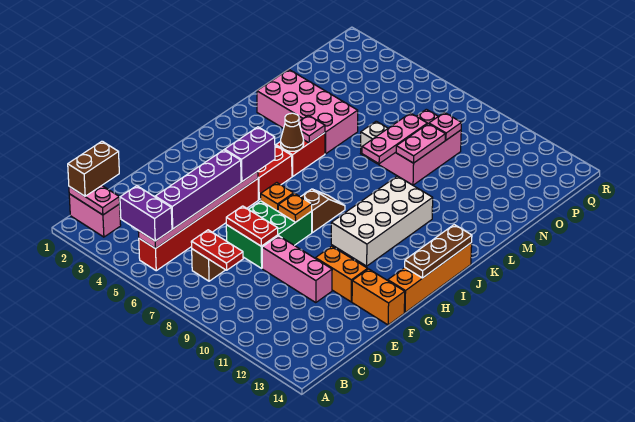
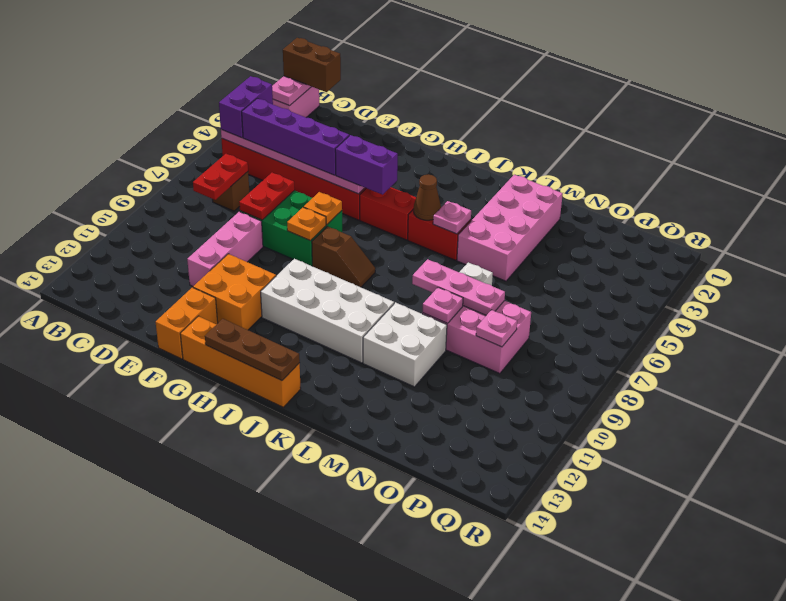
orange brick F11:F12 level 1 -> orange brick F11:G12 level 1
none -> white brick L10:M11 level 1
pink plate M9:N9 level 2 -> pink plate M9 level 2

